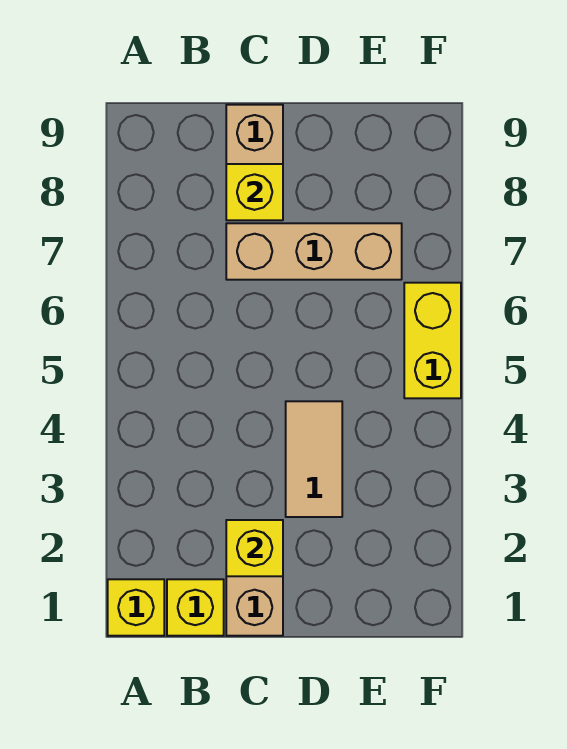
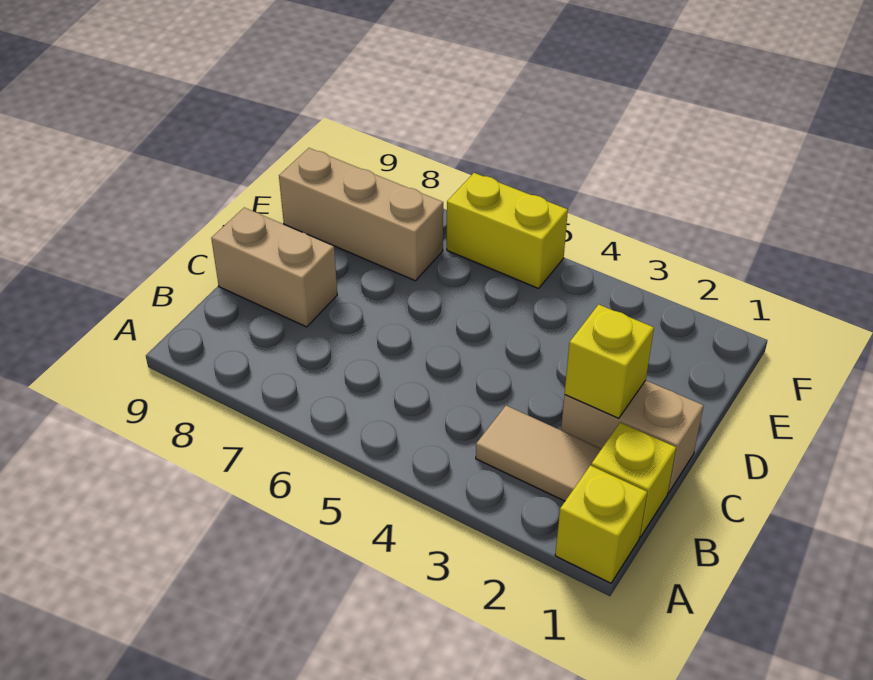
tan brick C7:E7 level 1 -> tan brick E7:E9 level 1
yellow brick C8 level 2 -> none
tan tile D3:D4 level 1 -> tan tile B2:B3 level 1

